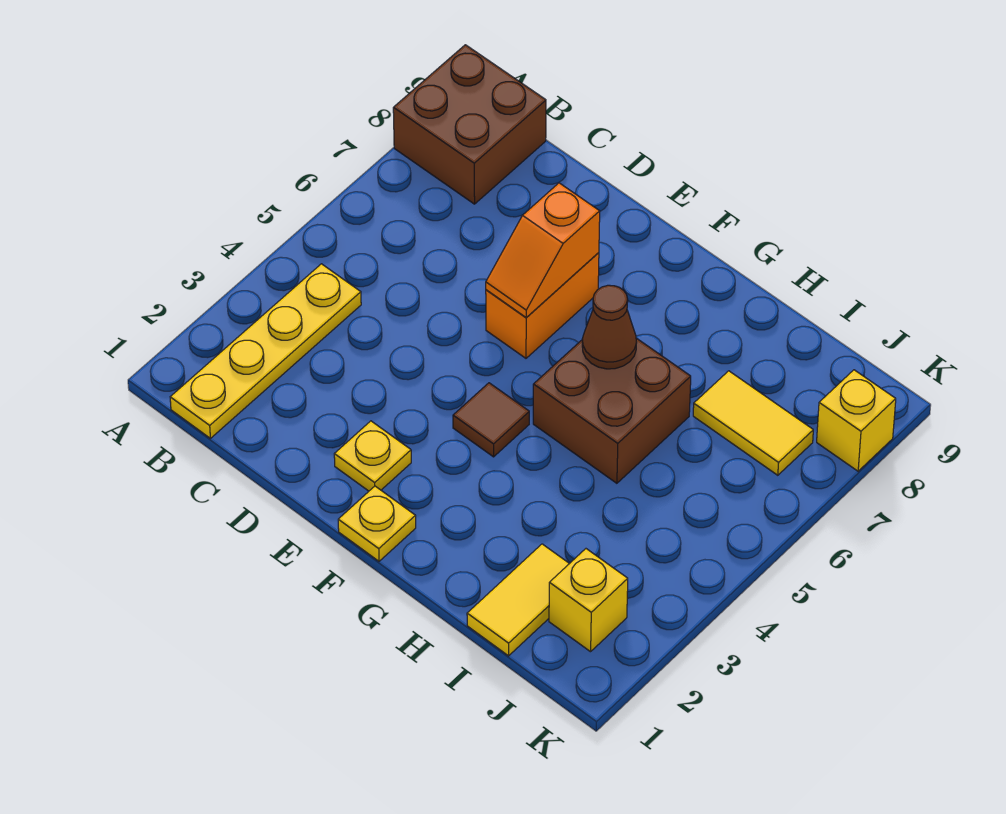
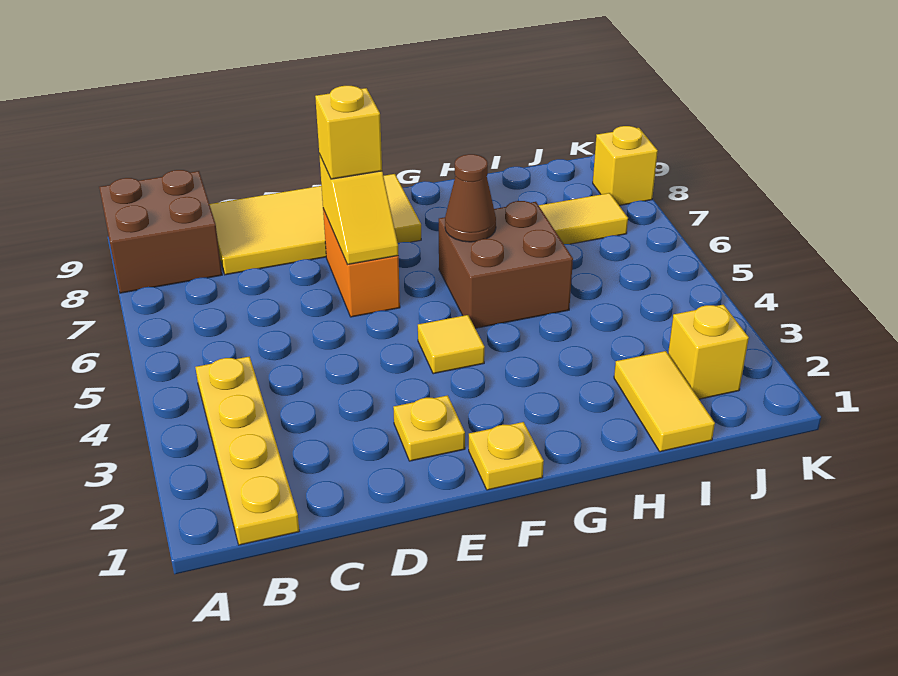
none -> yellow tile C8:F9 level 1
orange slope E6:E7 level 2 top 7 -> yellow slope E6:E7 level 2 top 7
none -> yellow brick E7 level 3
brown tile F4 level 1 -> yellow tile F4 level 1

